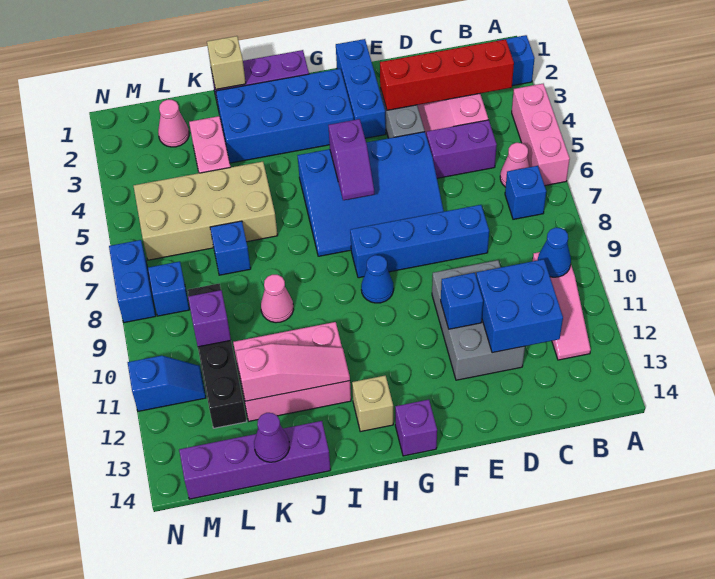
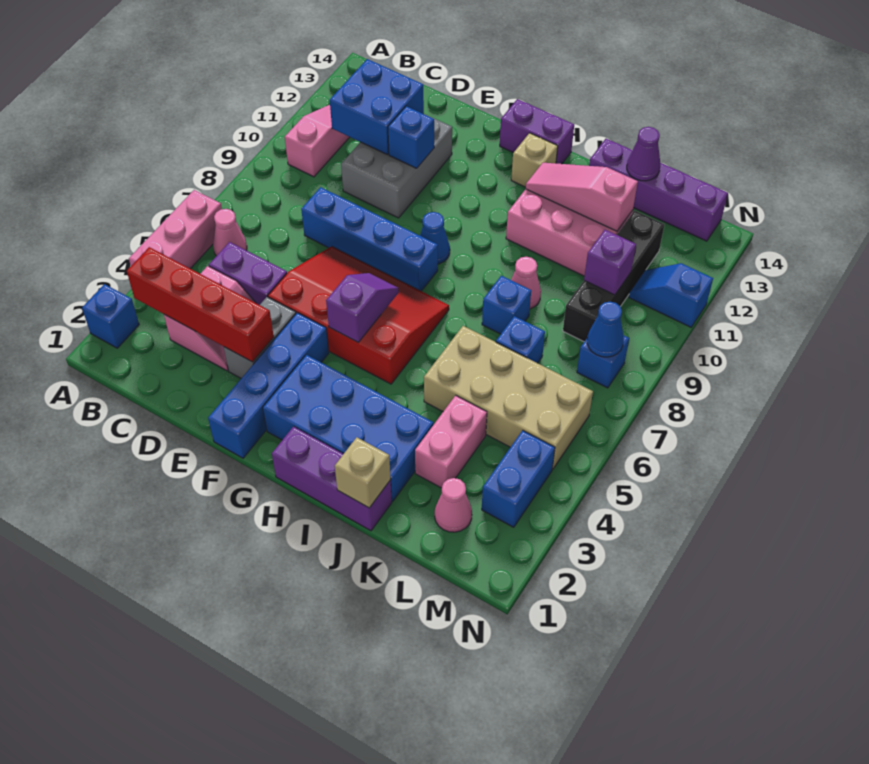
blue brick B7 level 1 -> blue brick J8 level 1
blue cone B10 level 2 -> blue cone M8 level 2
blue slope E5:H7 level 1 top 5 -> red slope E5:H7 level 1 top 5
blue brick F1:F3 level 1 -> blue brick F1:F4 level 1
purple brick G14 level 1 -> purple brick G14:H14 level 1
blue brick N7:N8 level 1 -> blue brick M3:M4 level 1

